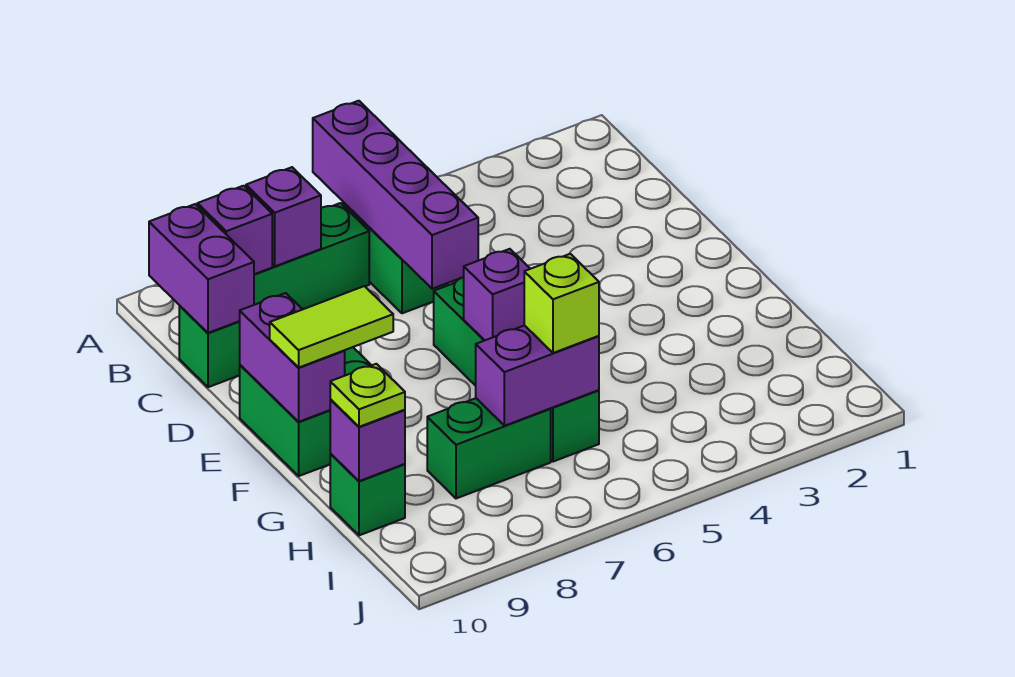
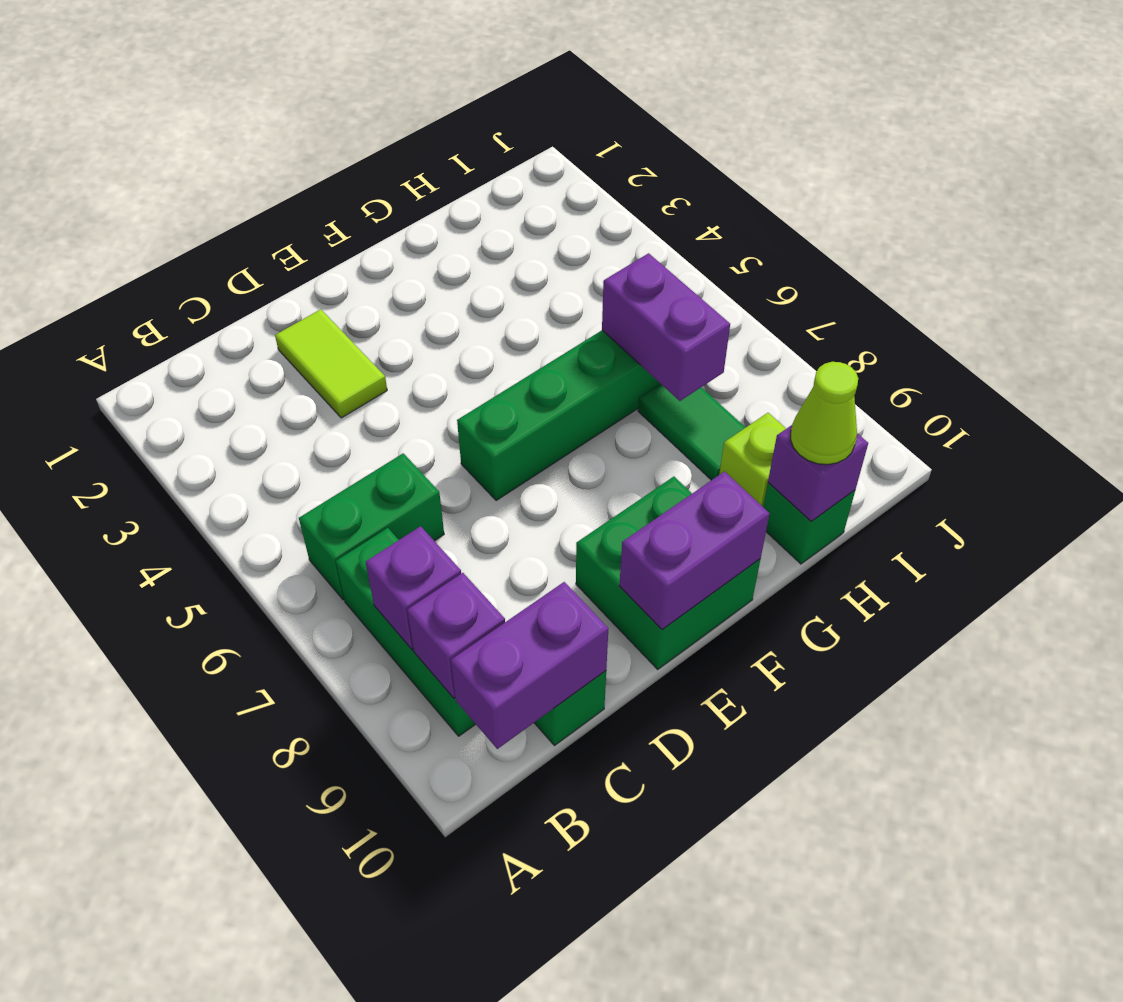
purple brick A6:D6 level 2 -> none
purple brick F6 level 2 -> none
lime tile F9:F10 level 3 -> lime tile D2:D3 level 1
lime brick H6 level 3 -> lime brick H9 level 1
green brick H7:H8 level 1 -> green tile H7:H8 level 1
lime plate H10 level 3 -> lime cone H10 level 3

